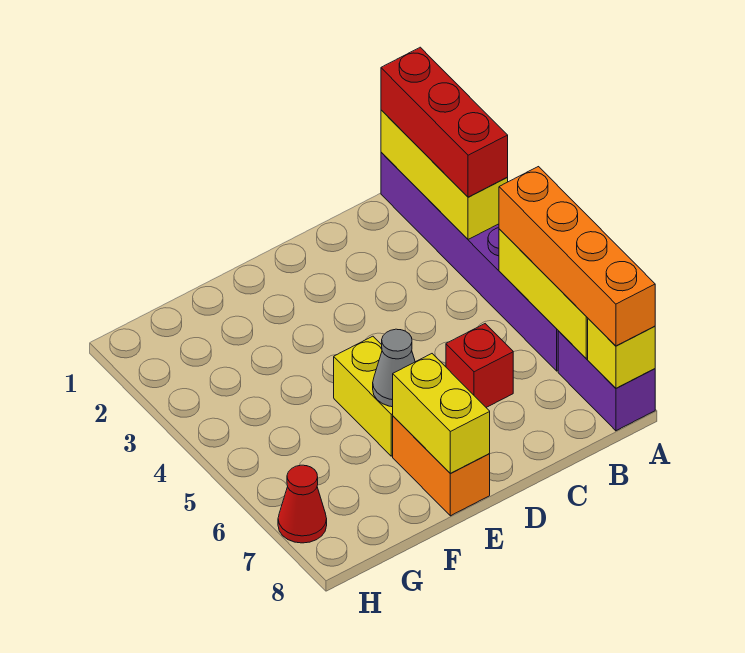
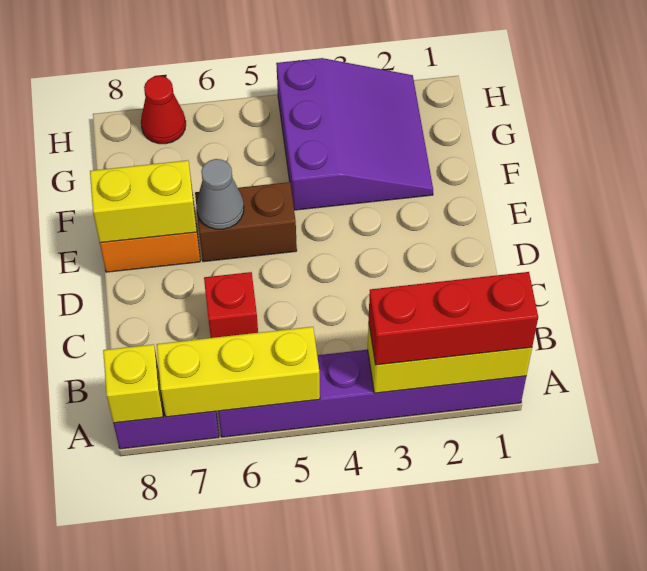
orange brick A5:A8 level 3 -> none
yellow brick E5:E6 level 1 -> brown brick E5:E6 level 1
none -> purple slope F2:H4 level 1 top 4

